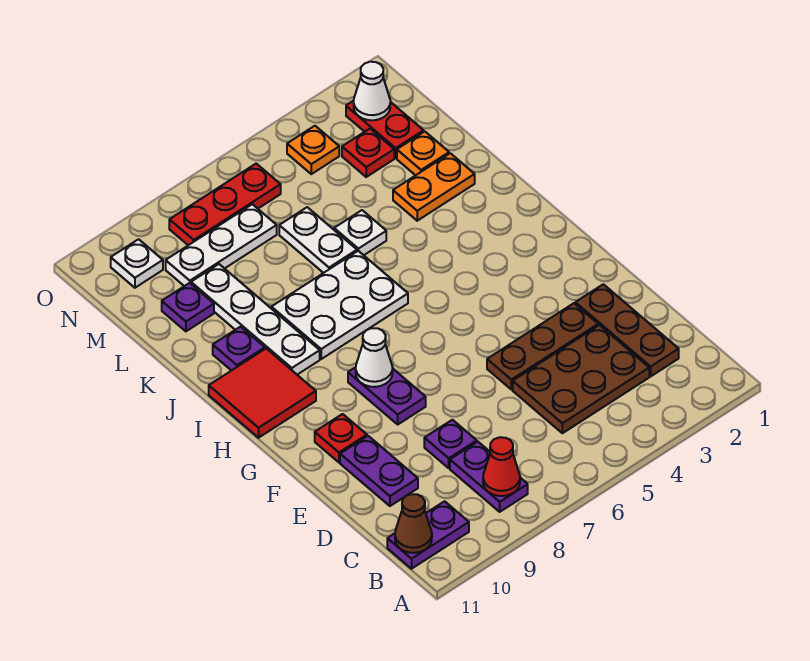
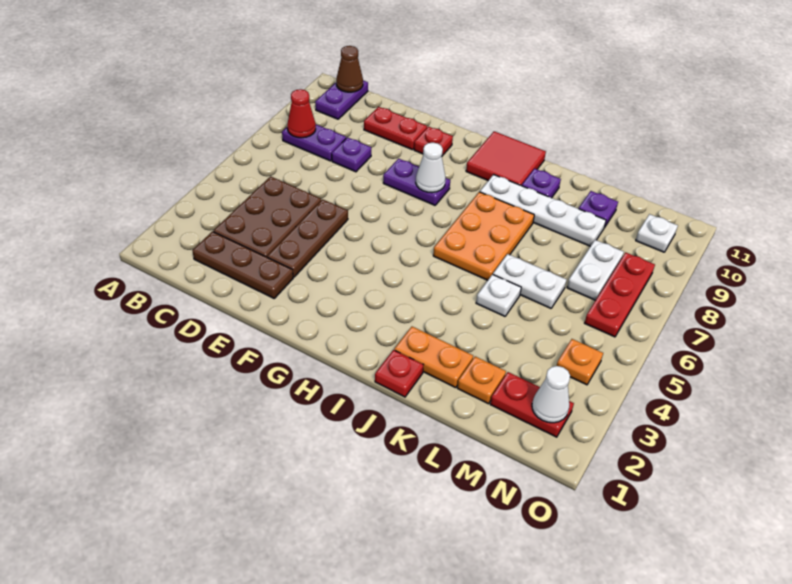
purple plate D10:E10 level 1 -> red plate D10:E10 level 1
white plate I6:J8 level 1 -> orange plate I6:J8 level 1
orange plate K2:K3 level 1 -> orange plate J2:K2 level 1
red plate M3 level 1 -> red plate J1 level 1
white plate M7:M9 level 1 -> white plate M7:M8 level 1

